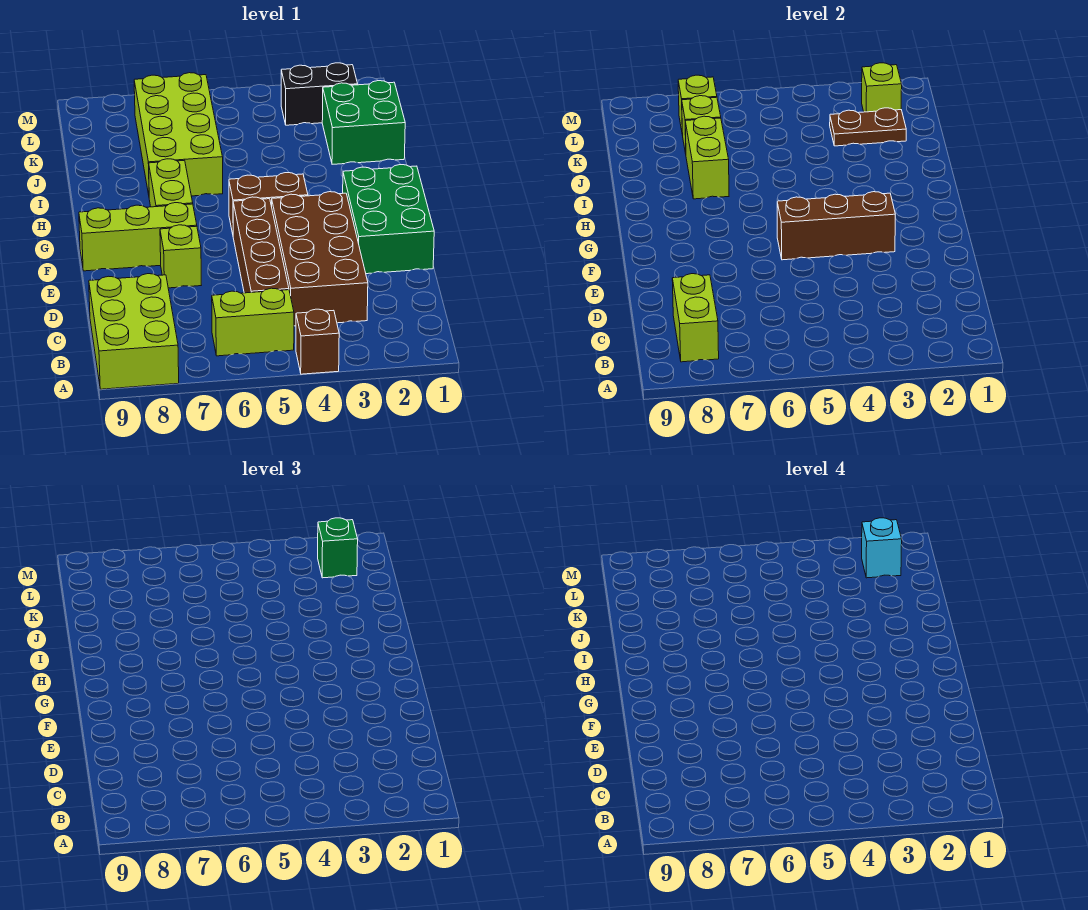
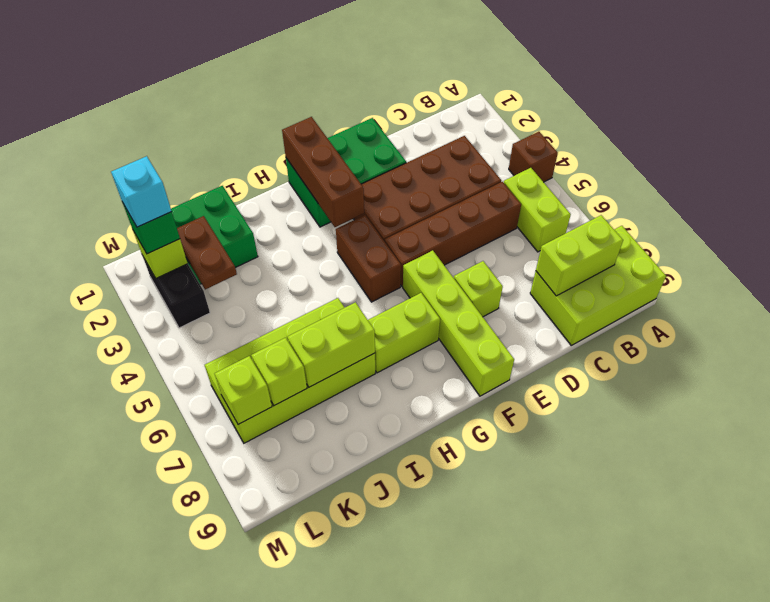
brown brick F3:F5 level 2 -> brown brick G1:G3 level 2
lime brick F7:F9 level 1 -> lime brick F6:F9 level 1

